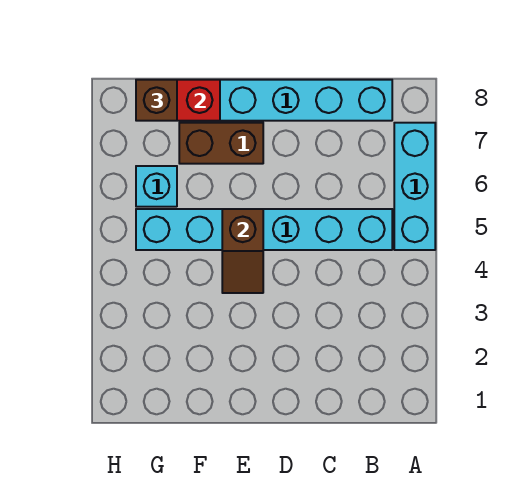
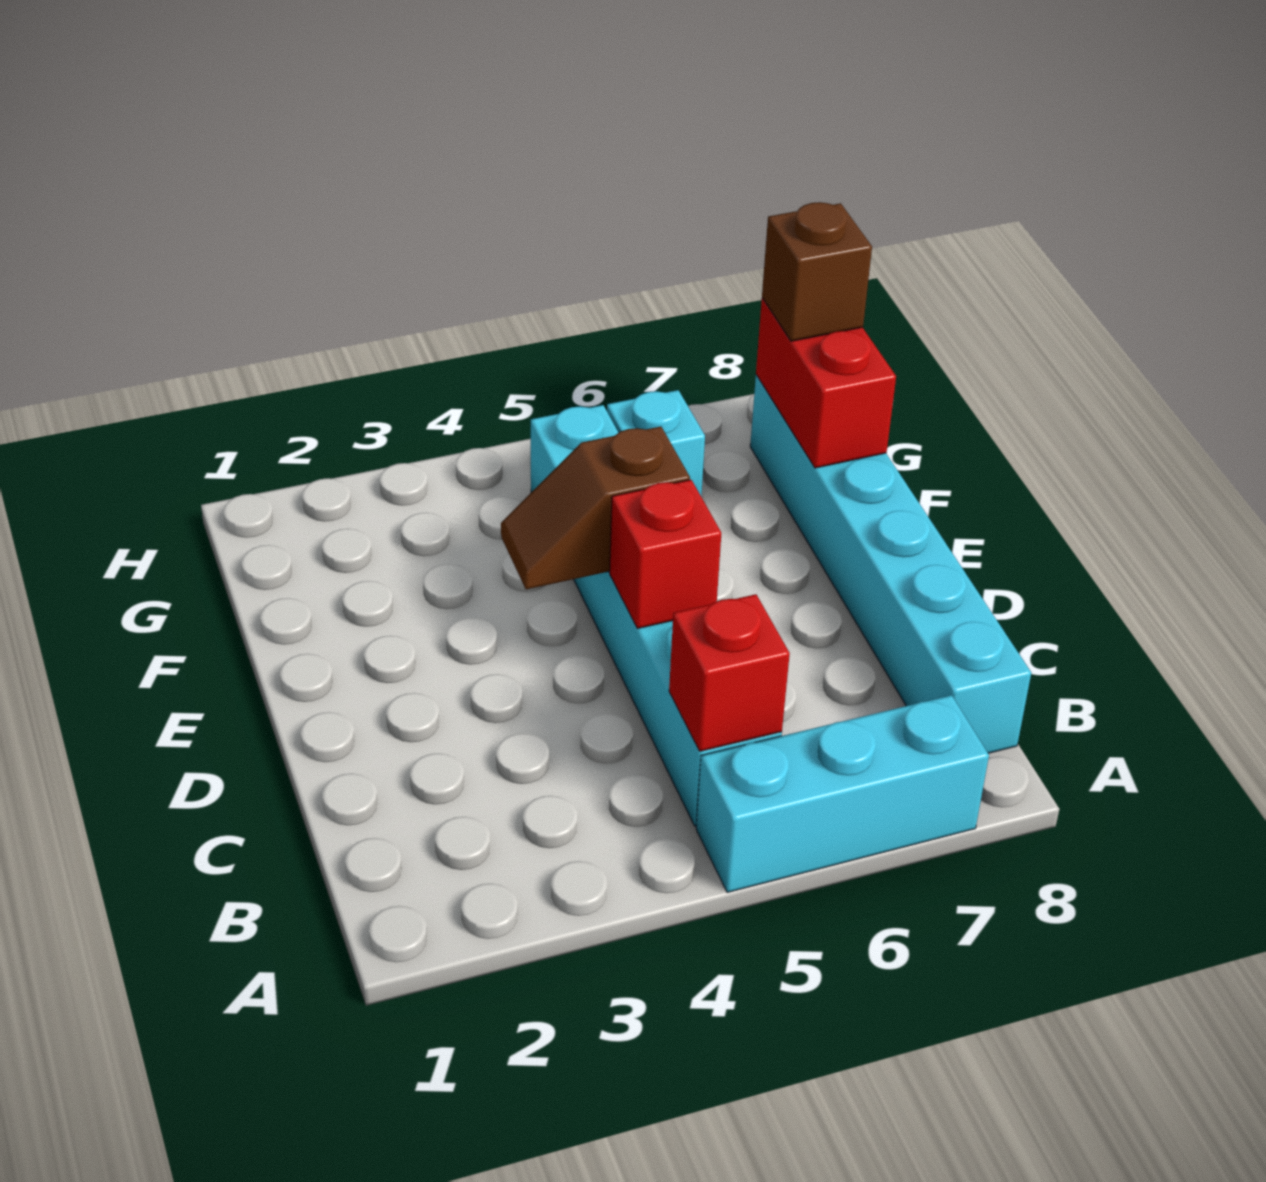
none -> red brick B5 level 2
none -> red brick D5 level 2
brown brick E7:F7 level 1 -> none

